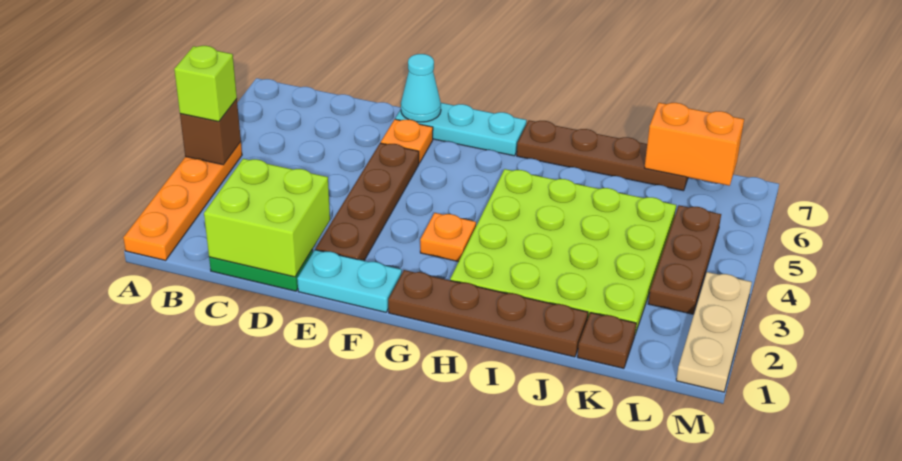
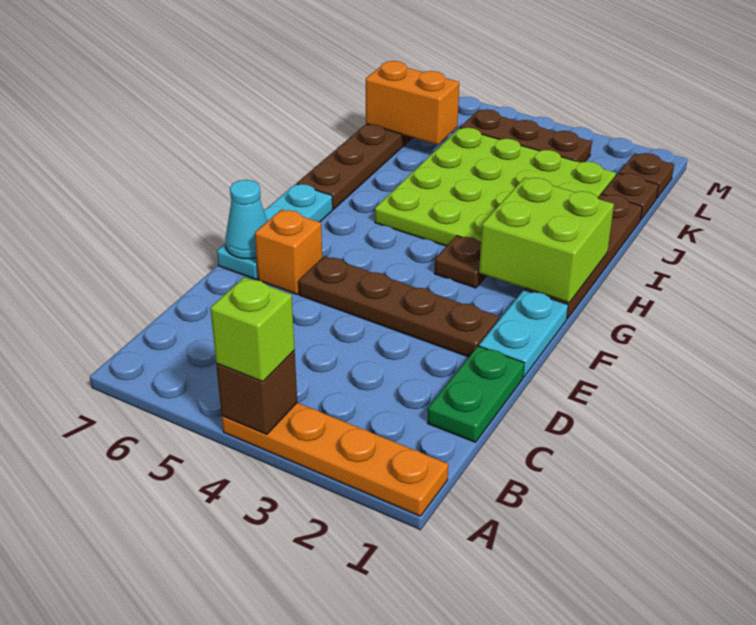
lime brick C1:D2 level 2 -> lime brick G1:H2 level 2
orange plate E6 level 1 -> orange brick E6 level 1
orange plate G3 level 1 -> brown plate G3 level 1
orange brick K7:L7 level 2 -> orange brick K6:K7 level 2
none -> brown plate L1 level 1
tan plate M1:M3 level 1 -> none

